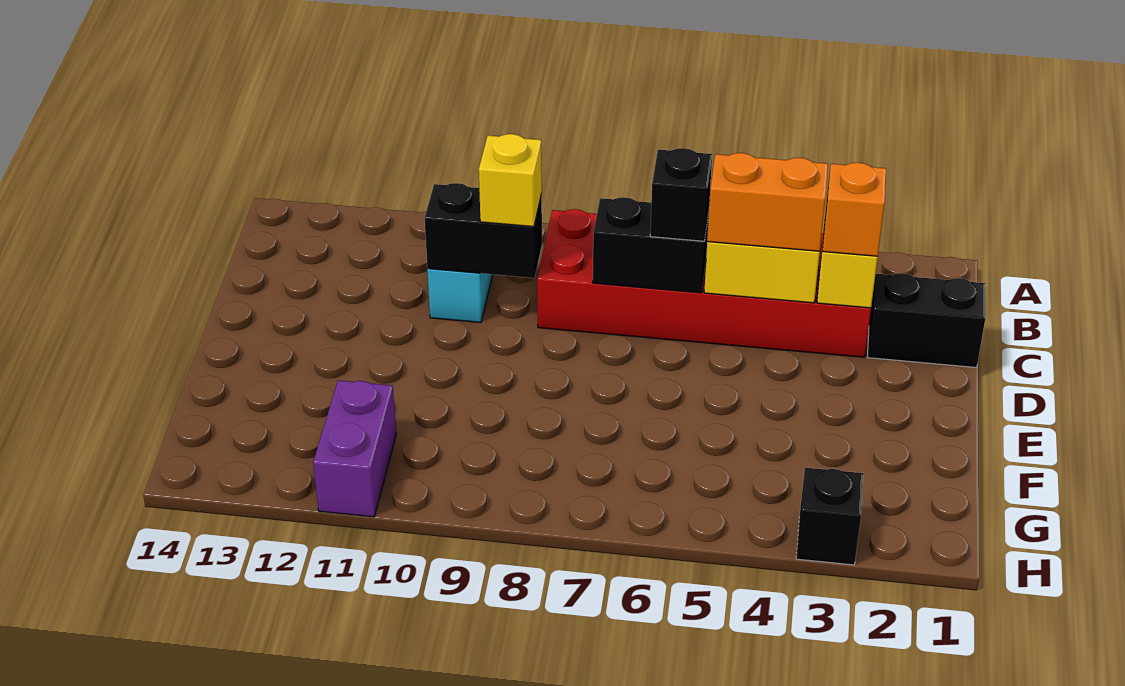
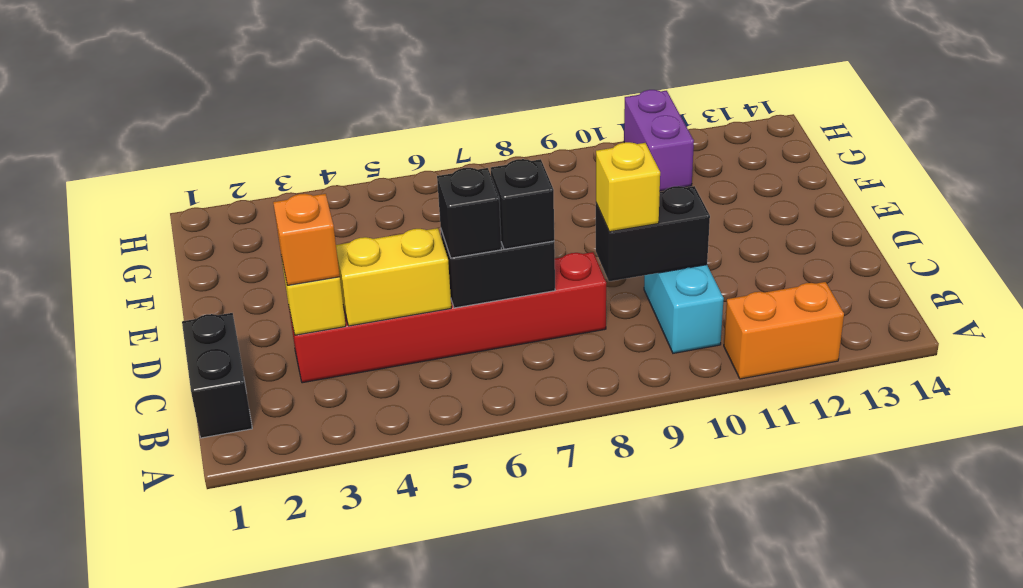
red brick B3:C8 level 1 -> red brick C3:C8 level 1
black brick C1:C2 level 1 -> black brick B1:C1 level 1
orange brick C4:C5 level 3 -> orange brick A11:A12 level 1
black brick H3 level 1 -> black brick C7 level 3

